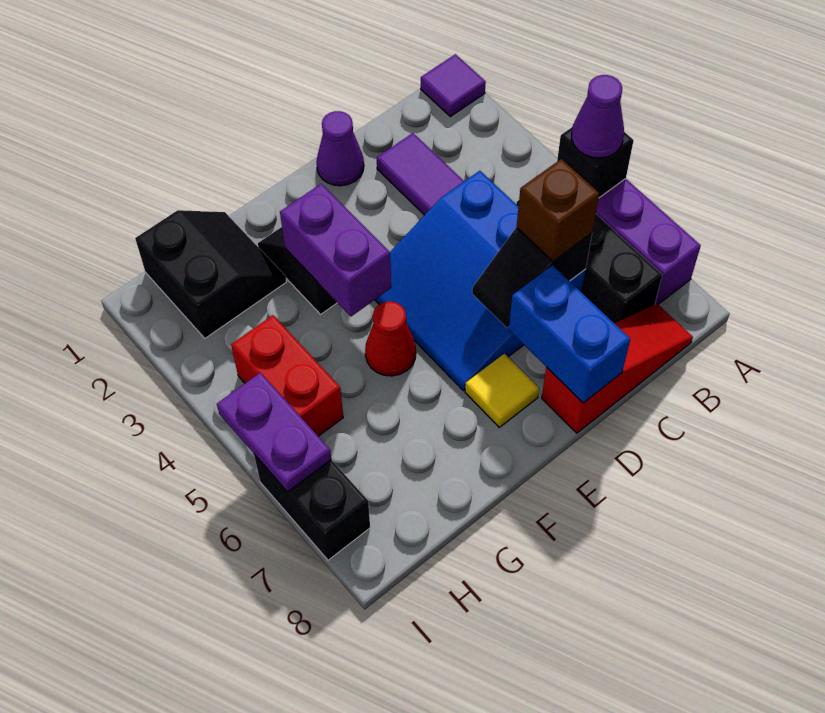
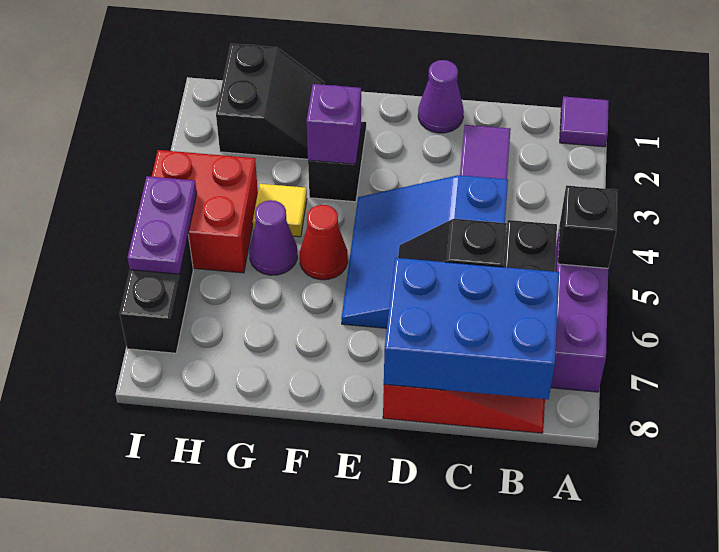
purple cone A5 level 3 -> purple cone G5 level 1
brown brick C6 level 3 -> none
blue brick D7:D8 level 2 -> blue brick B7:D8 level 2
yellow tile E7 level 1 -> yellow tile G4 level 1
purple brick F3:F4 level 2 -> purple brick F3 level 2
red brick H4:H5 level 1 -> red brick H4:I5 level 1

